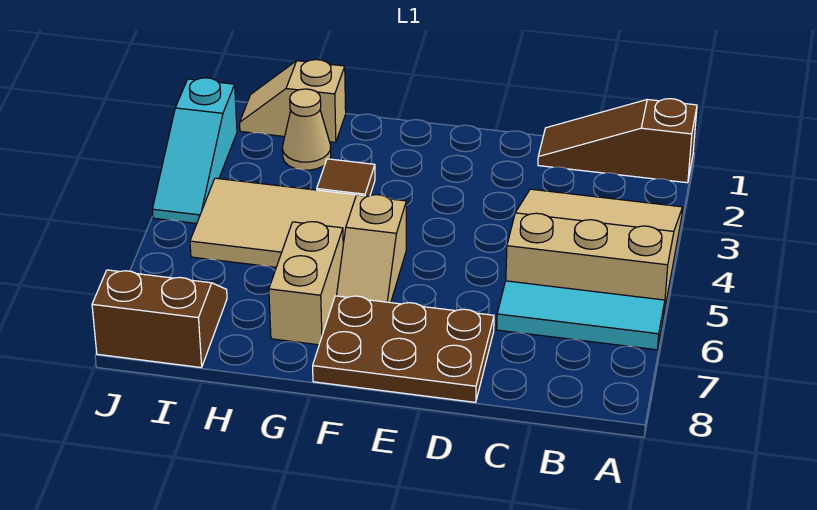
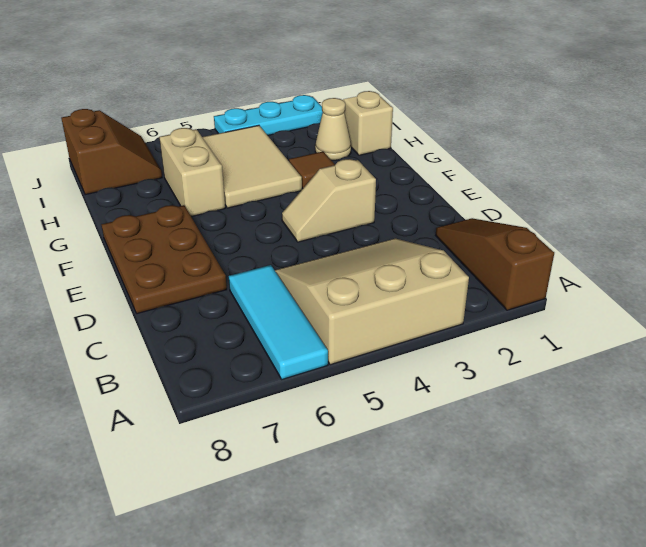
tan slope A3:C5 level 1 top 5 -> tan slope A3:C5 level 1 top A
tan slope F5:F6 level 1 top 5 -> tan slope E3:E4 level 1 top 3
tan brick G6:G7 level 1 -> tan brick G6:H6 level 1
cyan slope J2:J4 level 1 top 2 -> cyan plate J2:J4 level 1

